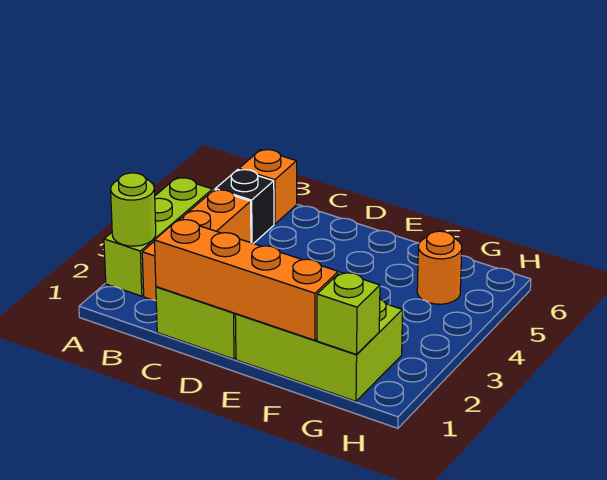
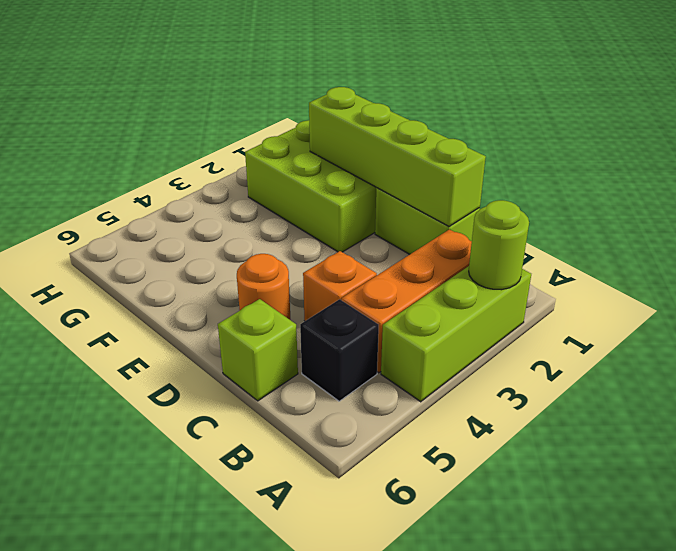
orange brick B6 level 1 -> orange brick C4 level 1
orange brick C1:F1 level 2 -> lime brick C1:F1 level 2
lime brick G1 level 2 -> lime brick C6 level 1
orange round brick G5 level 1 -> orange round brick D5 level 1

